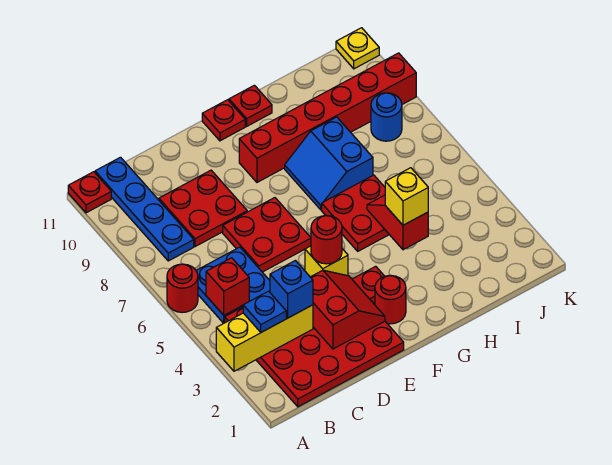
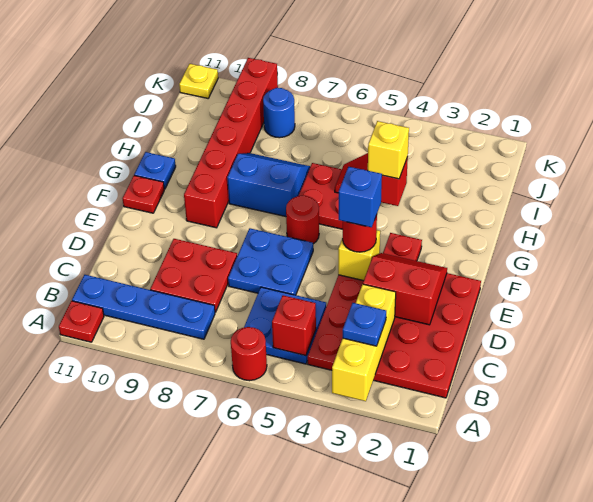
blue brick C3 level 3 -> blue brick E4 level 4
red plate D6:E7 level 1 -> blue plate D6:E7 level 1
red round brick F2 level 1 -> red round brick F6 level 1
blue slope G7:H8 level 1 top H -> blue slope G7:H8 level 1 top G
red plate G11 level 1 -> blue plate G11 level 1

